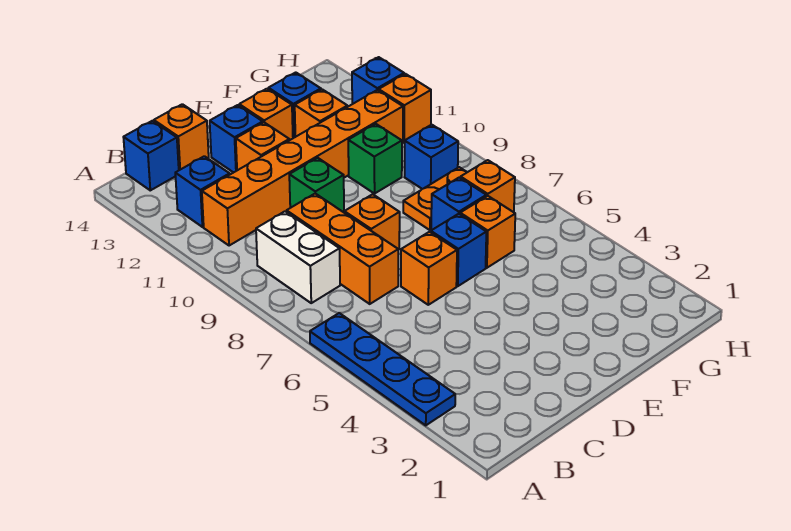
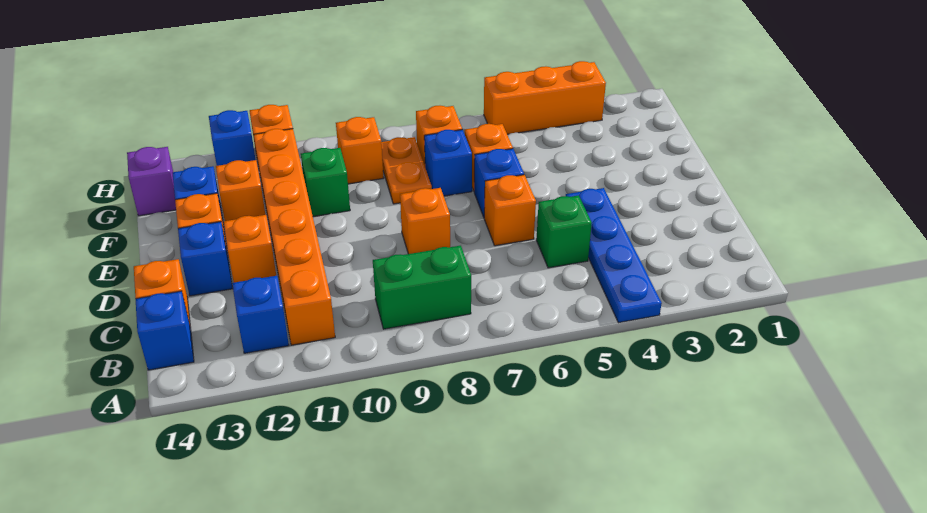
blue plate A3:A6 level 1 -> blue plate A4:D4 level 1
white brick B8:B9 level 1 -> green brick B8:B9 level 1
orange brick C7:C9 level 1 -> orange brick H3:H5 level 1
green brick D10 level 1 -> green brick C5 level 1
blue brick G9 level 1 -> orange brick G9 level 1
none -> purple brick G14 level 1

